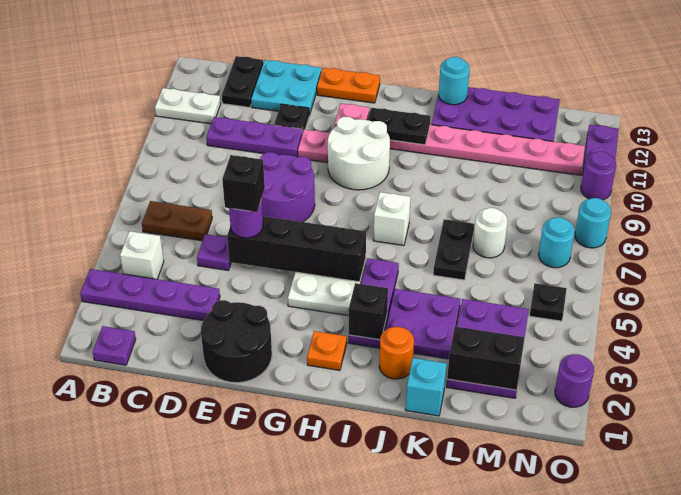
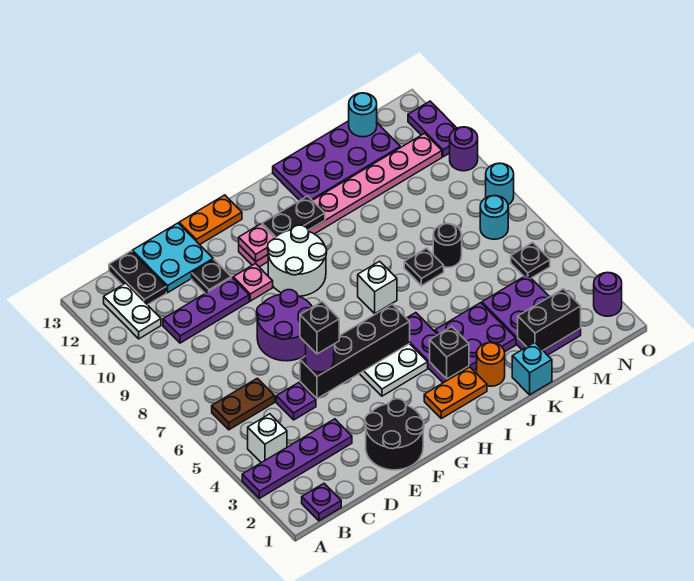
white plate A11:B11 level 1 -> white plate B11:B12 level 1
orange plate H2 level 1 -> orange plate H2:I2 level 1
cyan round brick J13 level 2 -> cyan round brick M13 level 2
black plate K6:K7 level 1 -> black plate K7 level 1
white round brick L7 level 1 -> black round brick L7 level 1

